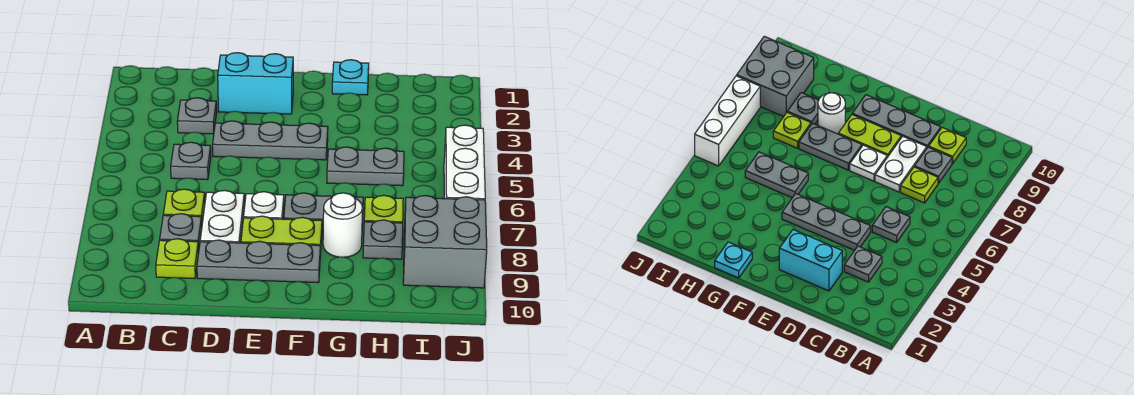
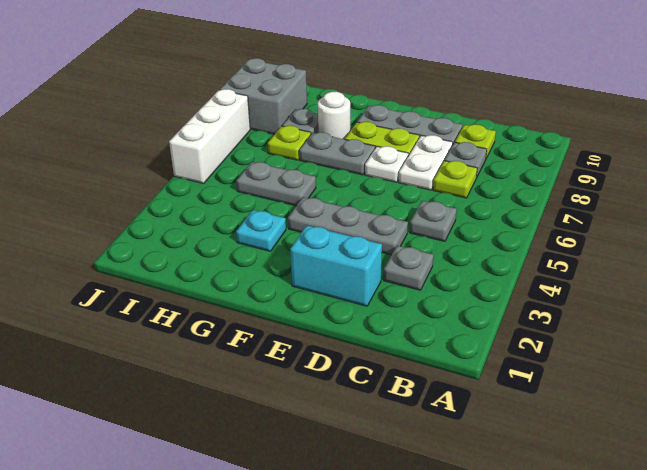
cyan plate G1 level 1 -> cyan plate G3 level 1

